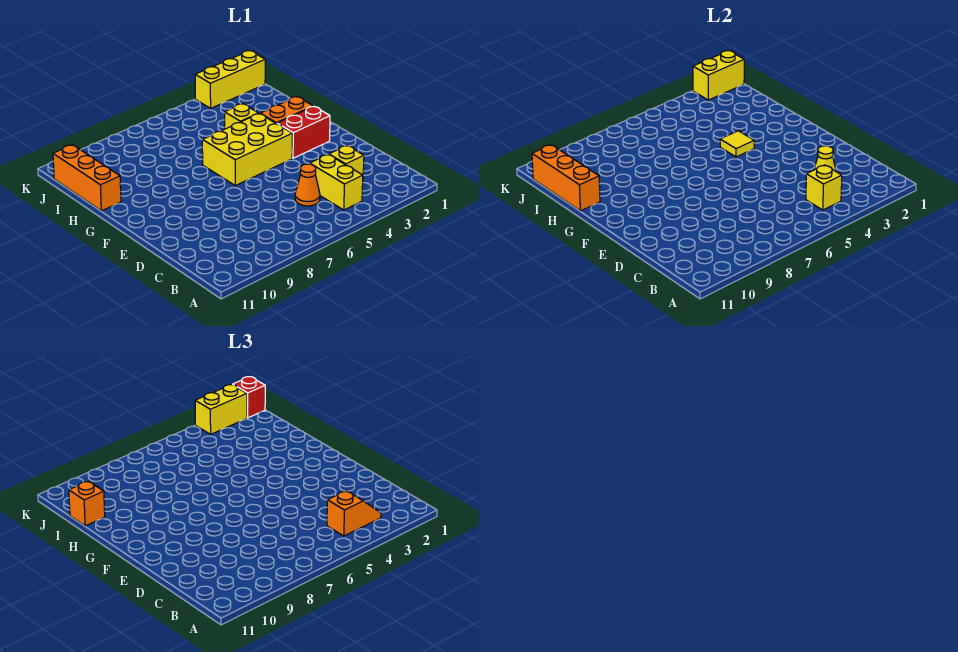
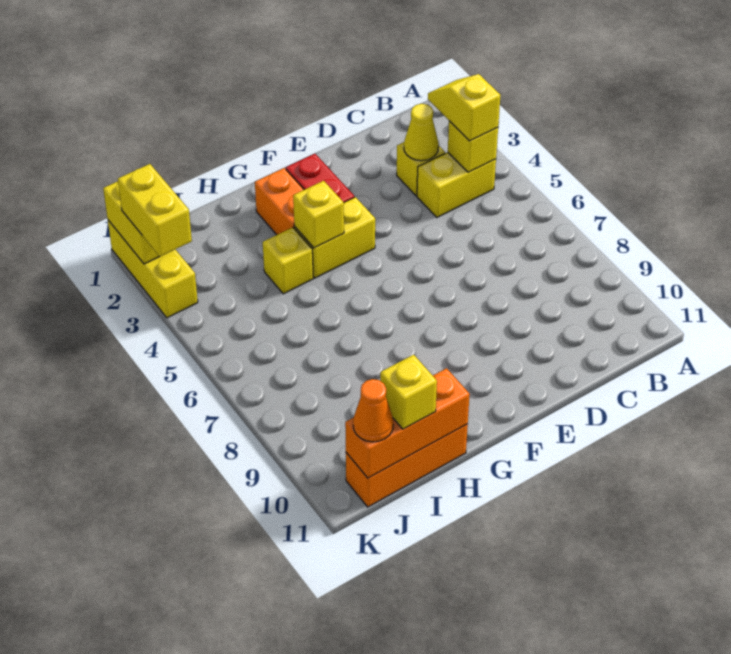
orange slope B3:B4 level 3 top 4 -> yellow slope B3:B4 level 3 top 4
orange cone C5 level 1 -> orange cone J11 level 3
yellow brick F4:G6 level 1 -> yellow brick F4:G4 level 1
yellow tile G4 level 2 -> yellow brick G4 level 2
orange brick I11 level 3 -> yellow brick I11 level 3
red brick K1 level 3 -> none

